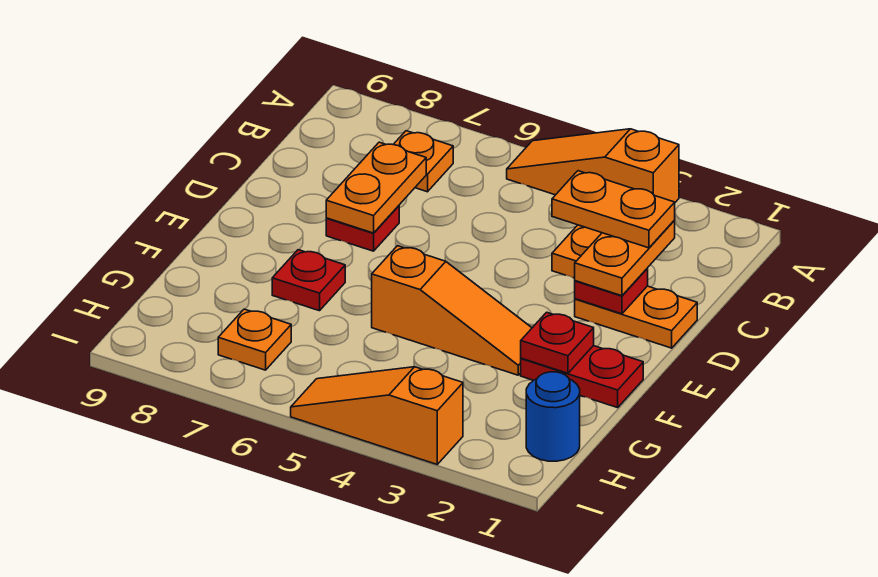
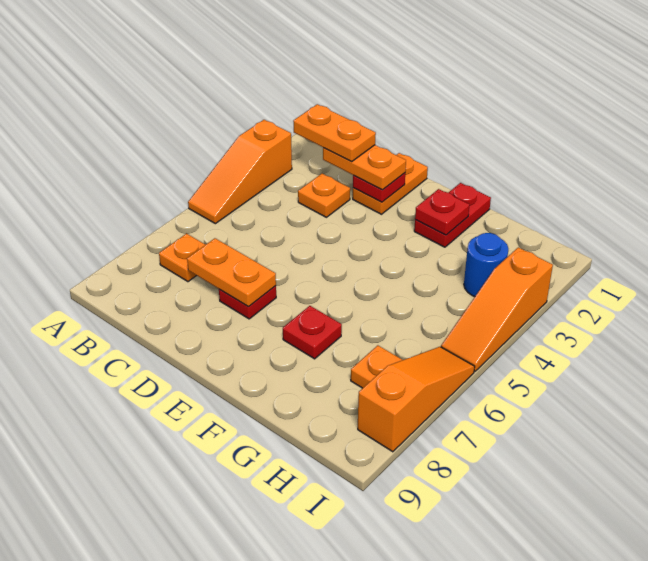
orange plate C2:C3 level 4 -> orange plate B2:C2 level 4
orange slope F3:F5 level 1 top 5 -> orange slope I6:I8 level 1 top 8
blue round brick H1 level 1 -> blue round brick H3 level 1

